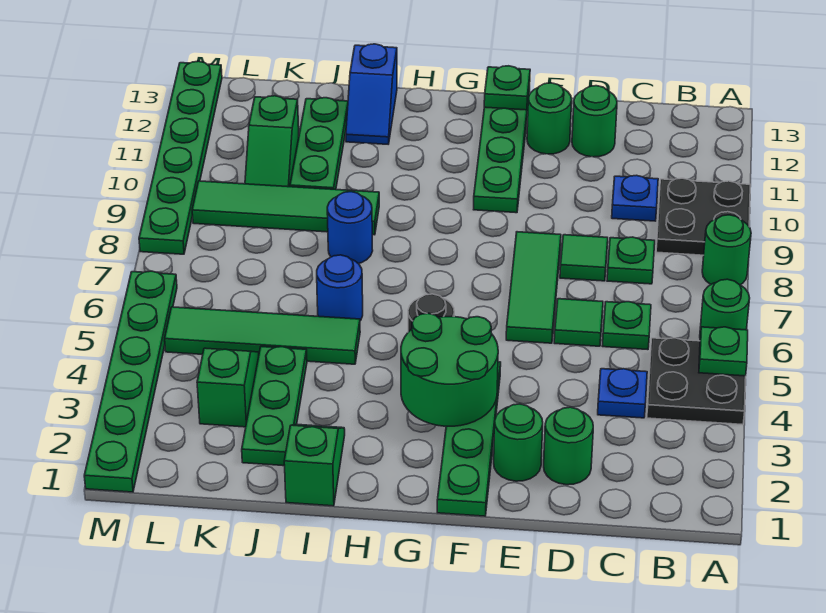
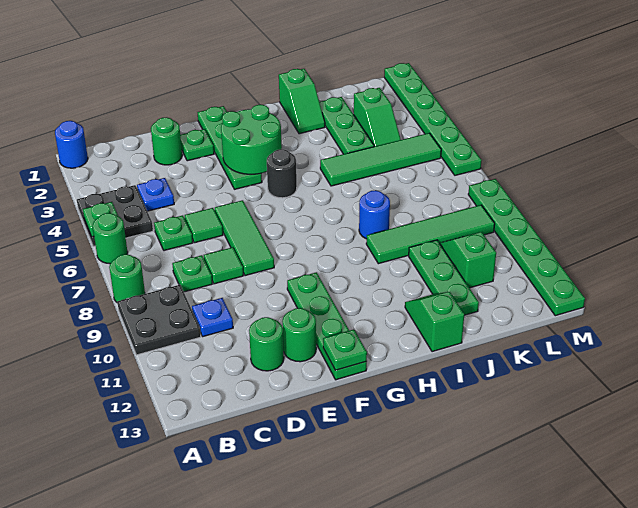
green round brick E2 level 1 -> green plate E2 level 1
blue round brick I6 level 1 -> blue round brick A1 level 1
blue slope I12:I13 level 1 top 13 -> green slope I12:I13 level 1 top 13

